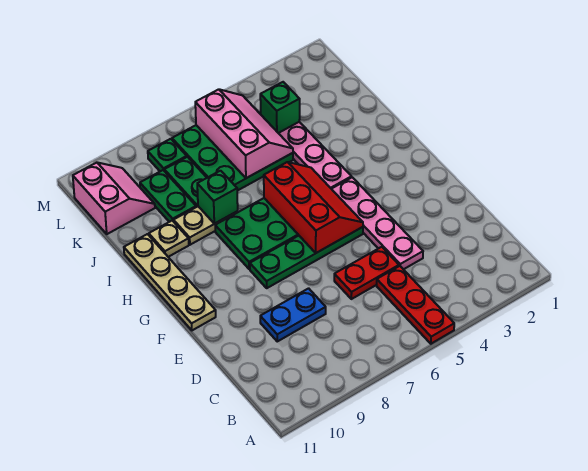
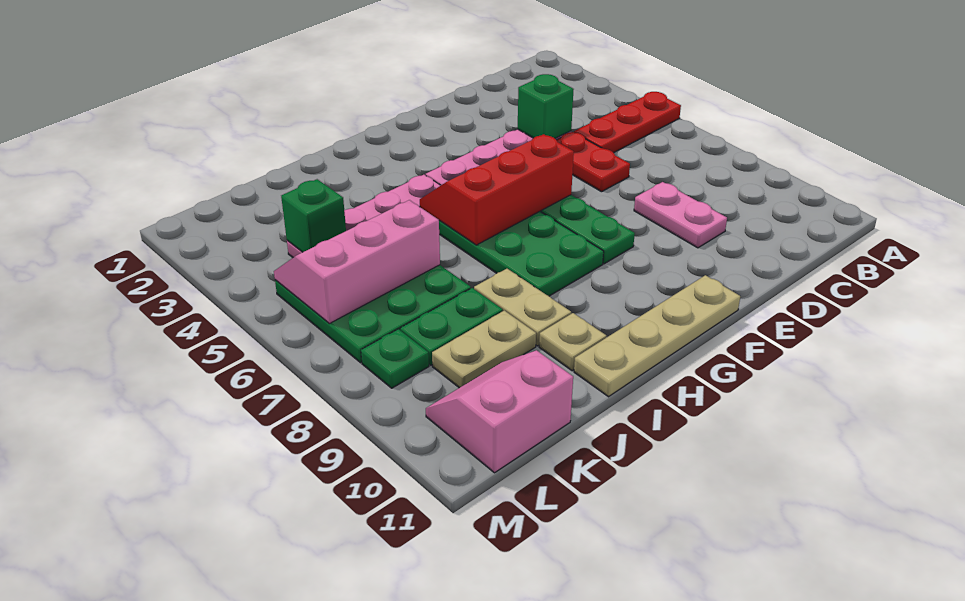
blue plate D8:D9 level 1 -> pink plate D8:D9 level 1
green brick I8 level 2 -> green brick D4 level 2
green plate J9:K9 level 1 -> tan plate J9:K9 level 1

